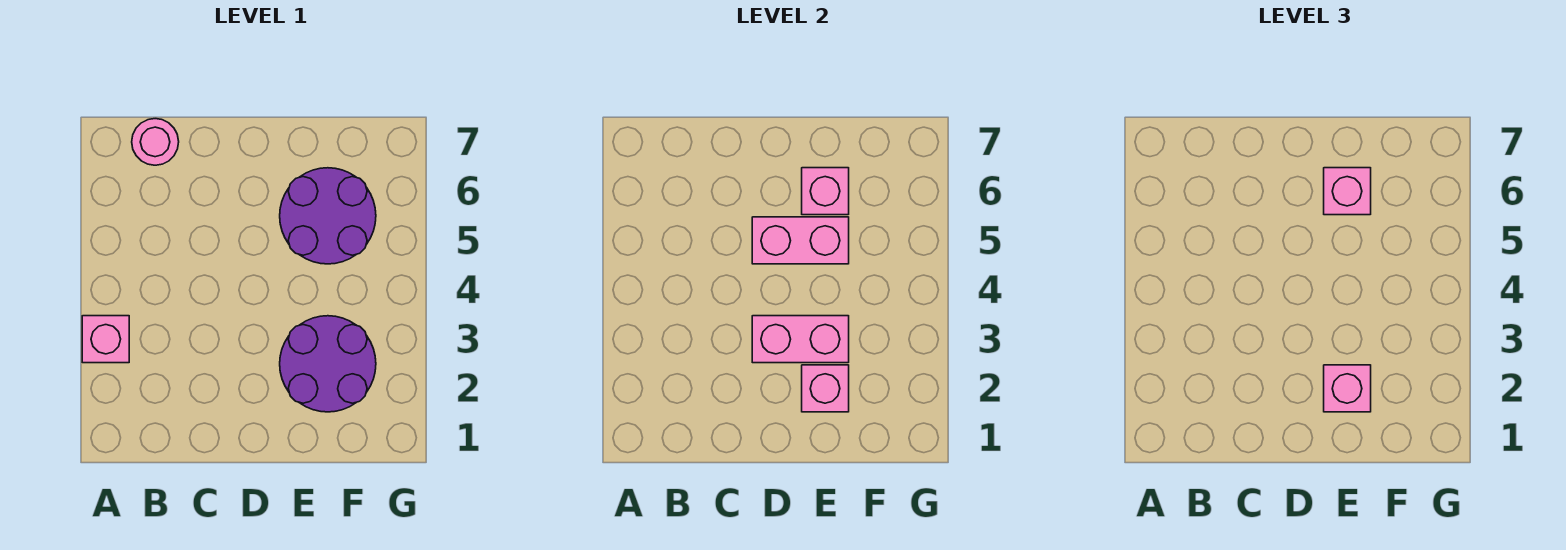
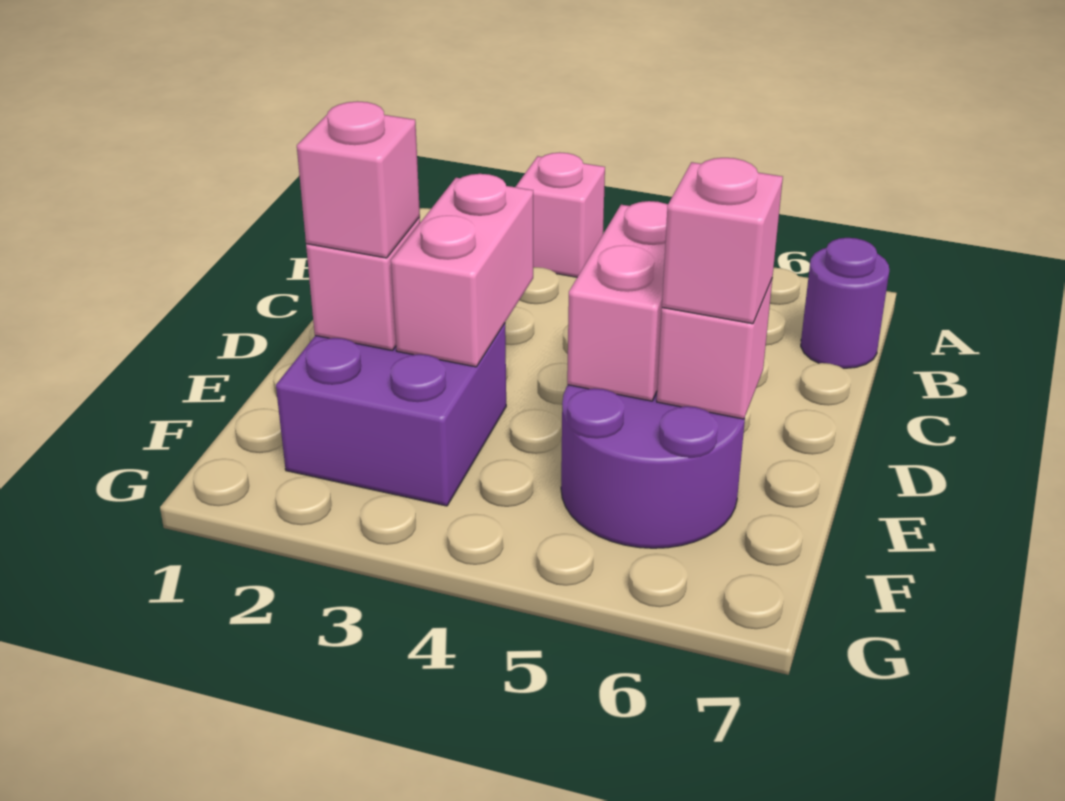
pink round brick B7 level 1 -> purple round brick B7 level 1
purple round brick E2:F3 level 1 -> purple brick E2:F3 level 1

